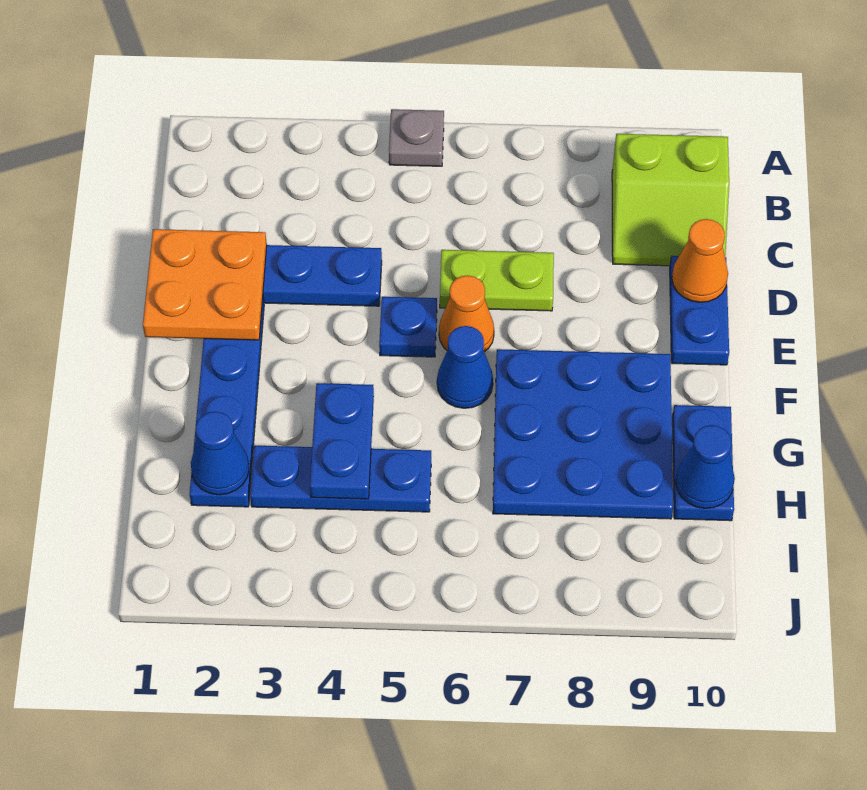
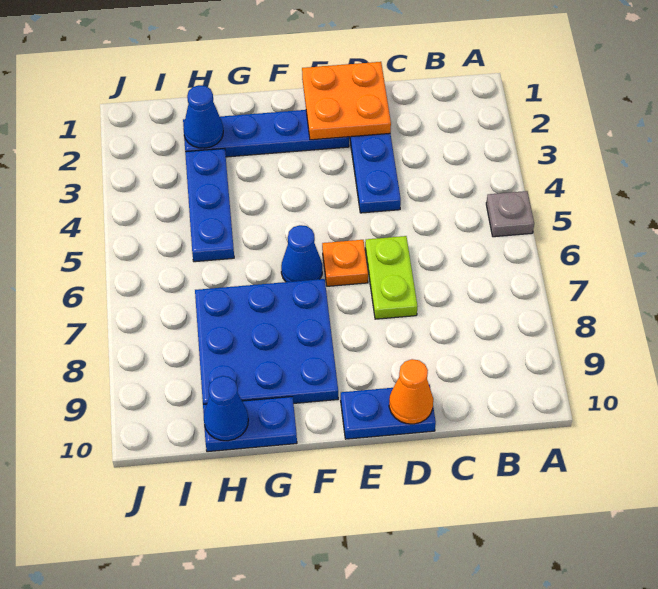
lime slope B9:C10 level 1 top B -> none
blue plate E5 level 1 -> none
orange cone E6 level 1 -> orange plate E6 level 1
blue plate G4:H4 level 2 -> none

